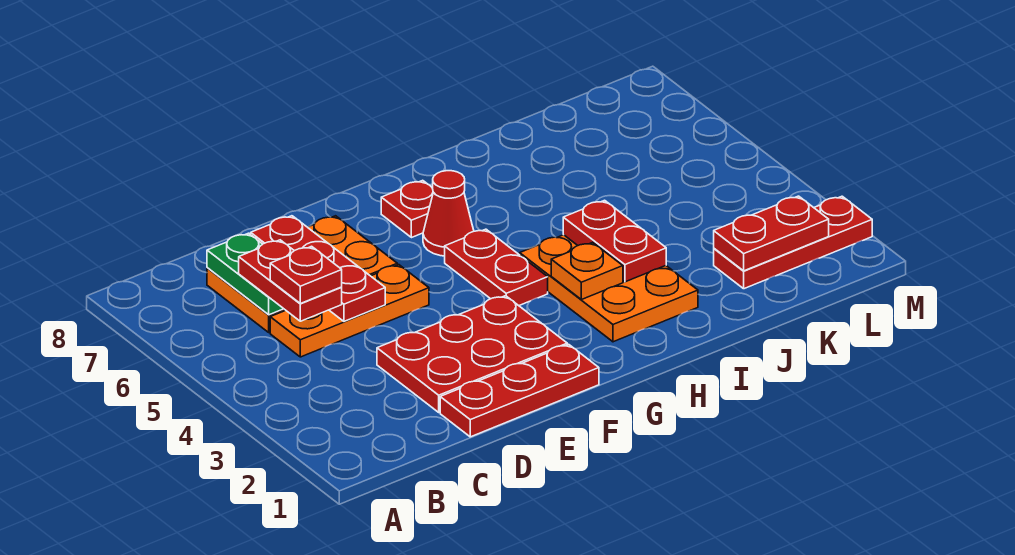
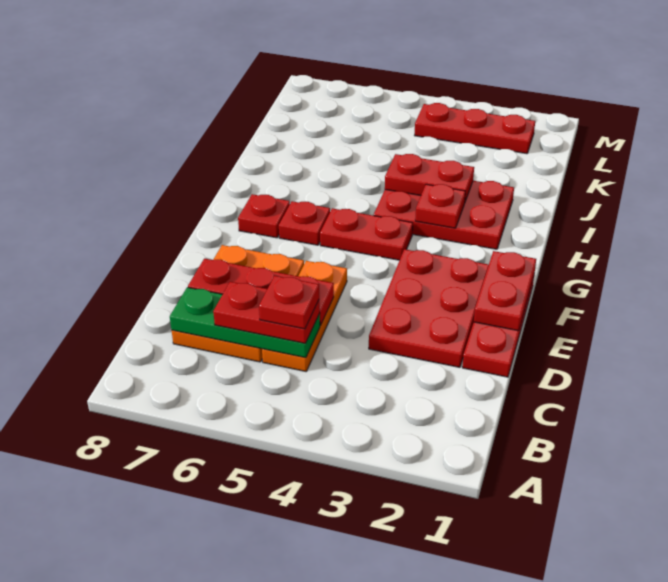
green plate C6:C7 level 2 -> green plate C5:C7 level 2
red cone G6 level 1 -> red plate G6 level 1
orange plate H2:I4 level 1 -> red plate H2:I4 level 1
orange plate H3 level 2 -> red plate H3 level 2
red plate K2:M2 level 1 -> red plate L2:L4 level 1
red plate K2:L2 level 2 -> red plate E1:F1 level 2

